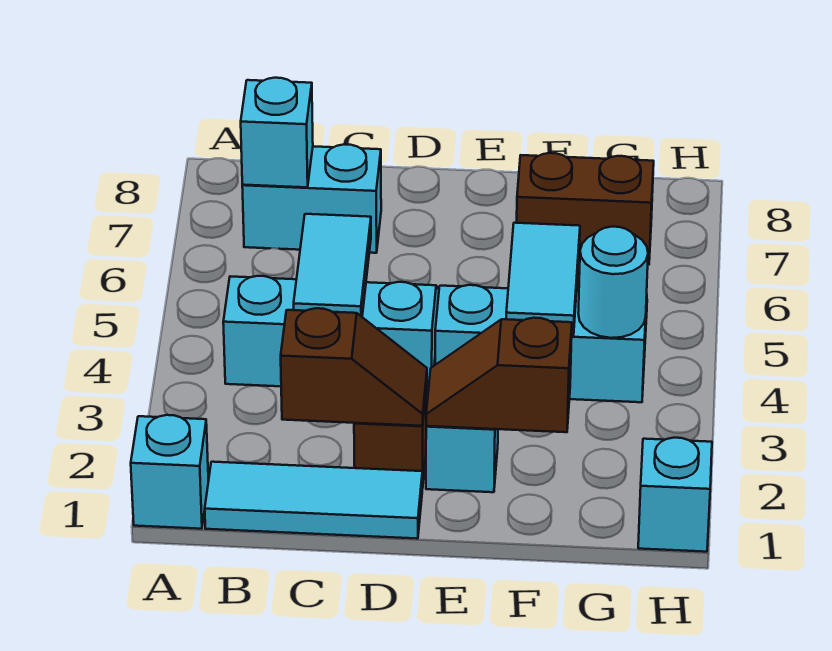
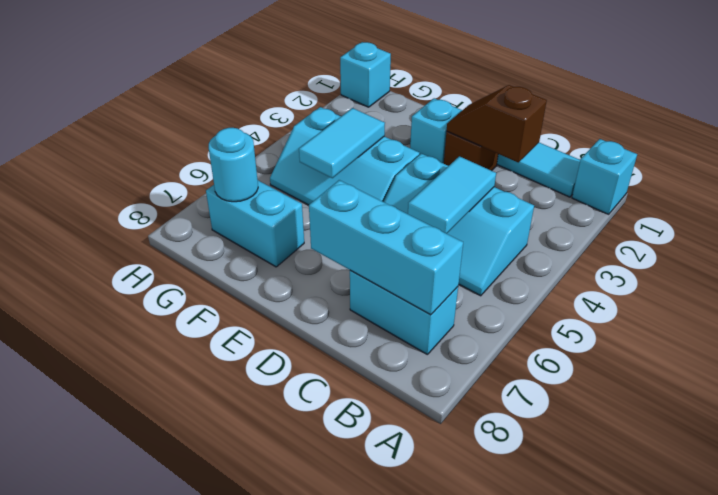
cyan brick B7 level 2 -> cyan brick B7:D7 level 2
brown slope E2:F2 level 2 top F -> none
brown brick F7:G7 level 1 -> cyan brick F7:G7 level 1
cyan round brick G4 level 2 -> cyan round brick G7 level 2

